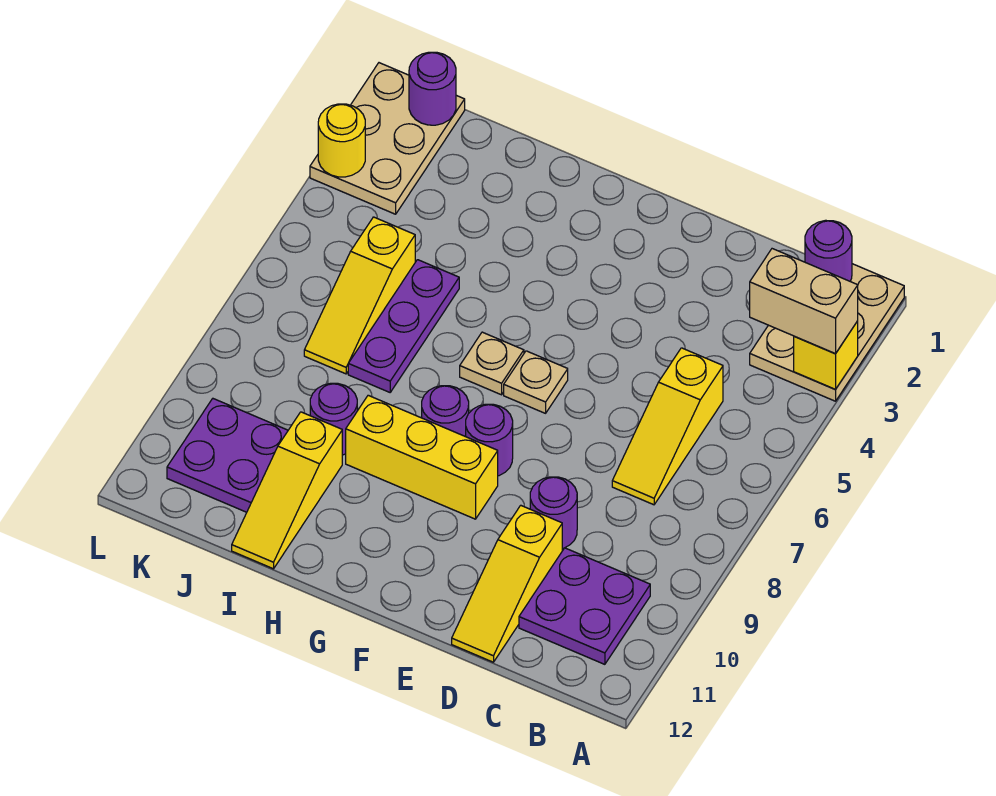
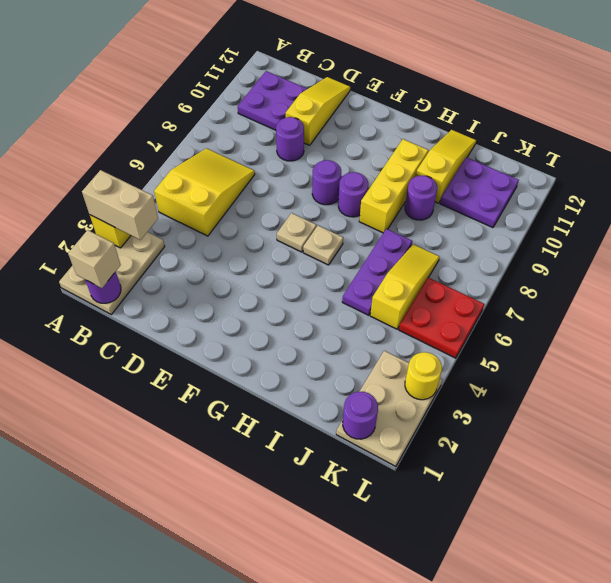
none -> tan brick B1 level 3
yellow slope C5:C7 level 1 top 5 -> yellow slope B5:C7 level 1 top 5
yellow brick F9:H9 level 1 -> yellow brick H8:H10 level 1
none -> red plate K5:L6 level 1

